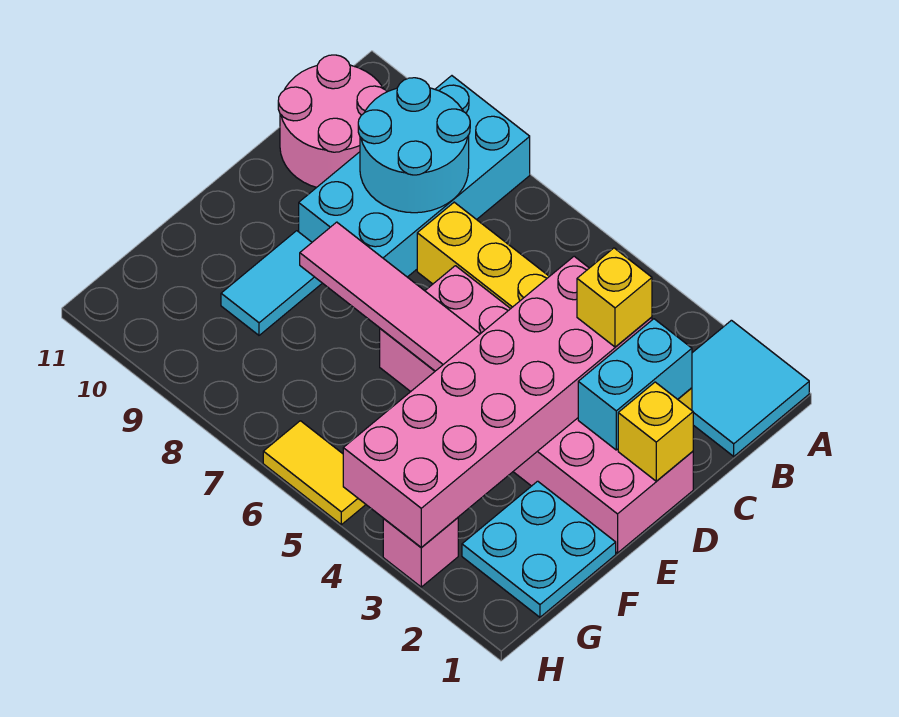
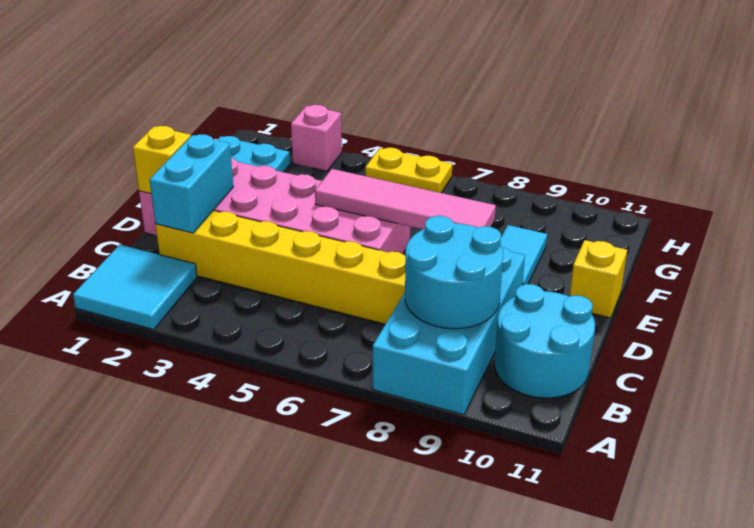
pink round brick B10:C11 level 1 -> cyan round brick B10:C11 level 1
pink brick C3:H4 level 2 -> none
yellow brick C3 level 3 -> yellow brick E11 level 1
yellow tile H5:H6 level 1 -> yellow plate H5:H6 level 1

